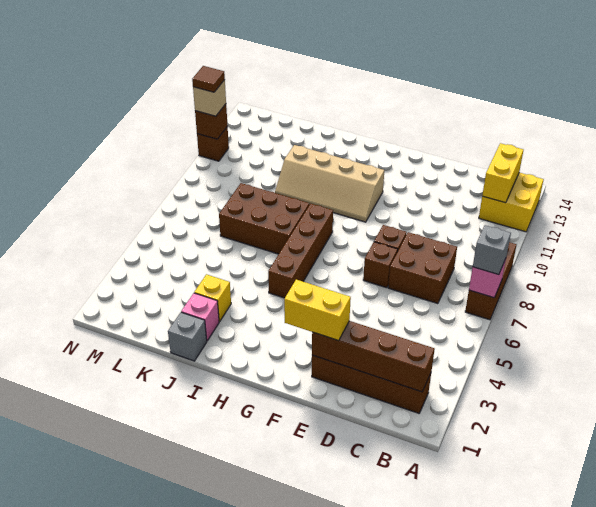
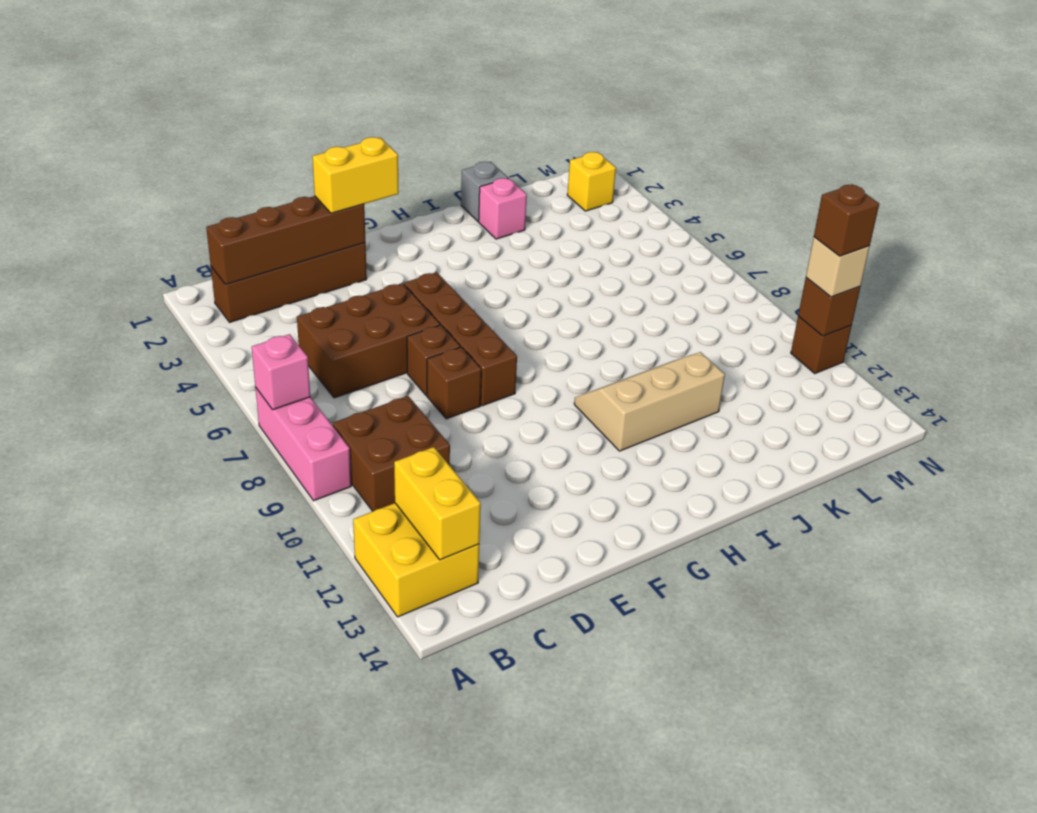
brown brick A7:A9 level 1 -> pink brick A7:A9 level 1
grey brick A7 level 3 -> none
brown brick C7:D8 level 1 -> brown brick B9:C10 level 1
tan slope G10:J11 level 1 top 11 -> tan slope H10:J11 level 1 top 11
brown brick H5:H8 level 1 -> brown brick F5:F8 level 1
brown brick I7:K8 level 1 -> brown brick C5:E6 level 1
yellow brick J3 level 1 -> yellow brick M2 level 1
brown tile N11 level 4 -> brown brick N11 level 4

